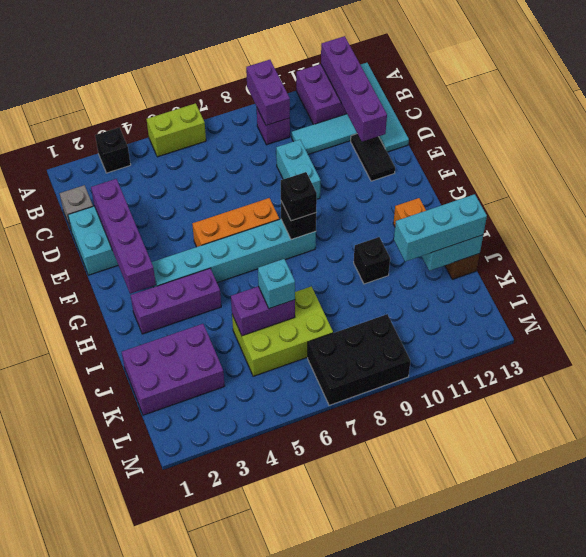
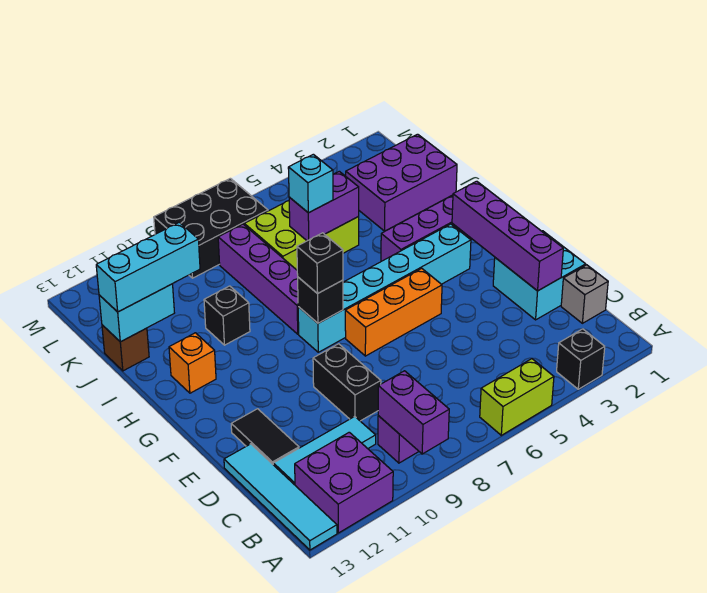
purple brick A12:D12 level 2 -> purple brick H8:K8 level 1
cyan brick D9:E9 level 1 -> black brick D9:E9 level 1

